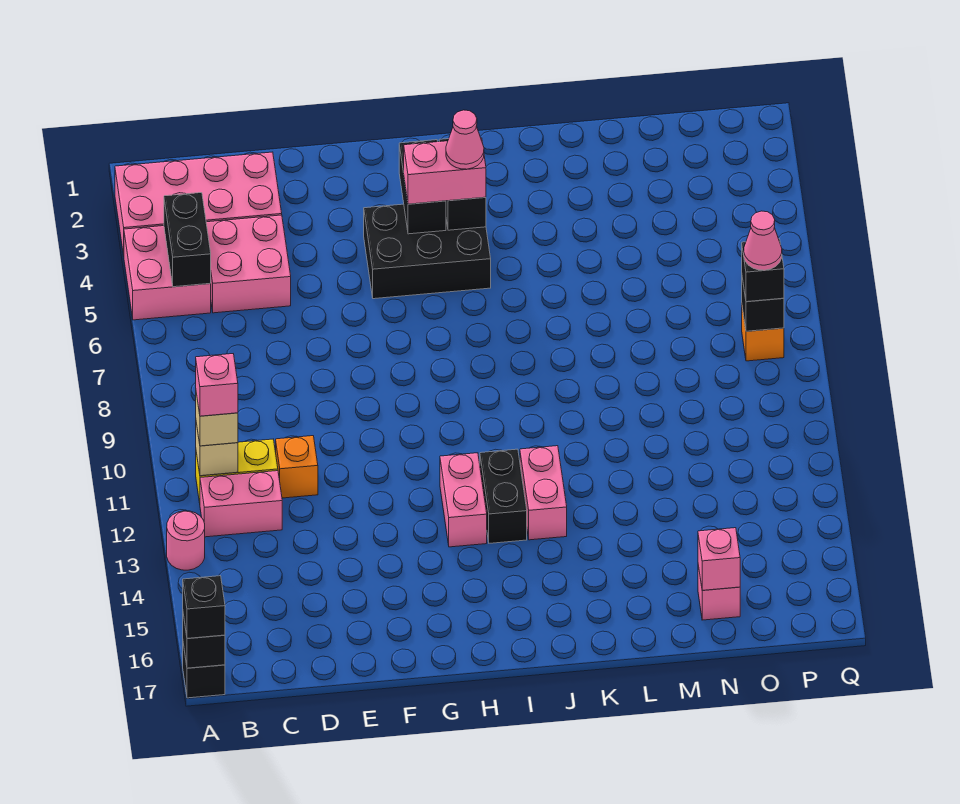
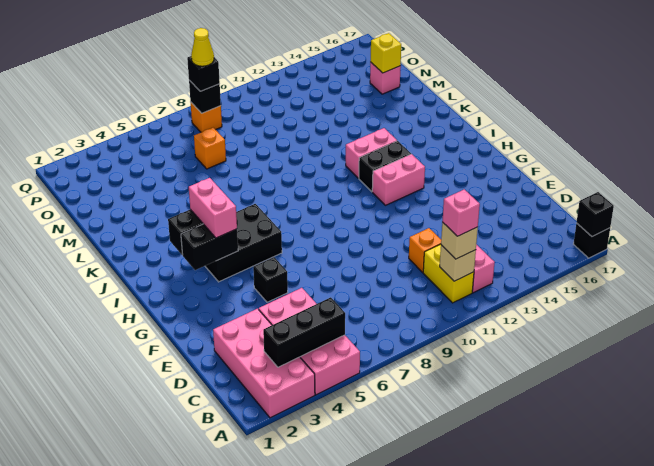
pink round brick A13 level 1 -> none
black brick A17 level 3 -> black brick F5 level 1
black brick B4:B5 level 2 -> black brick B3:B5 level 2
black brick G4:I5 level 1 -> black brick H4:I6 level 1
pink cone I4 level 4 -> none
none -> orange brick N7 level 1
pink brick N16 level 2 -> yellow brick N16 level 2
pink cone P8 level 4 -> yellow cone P8 level 4

